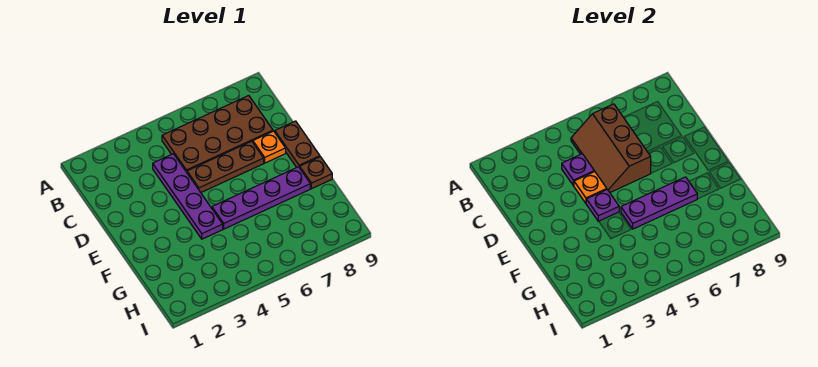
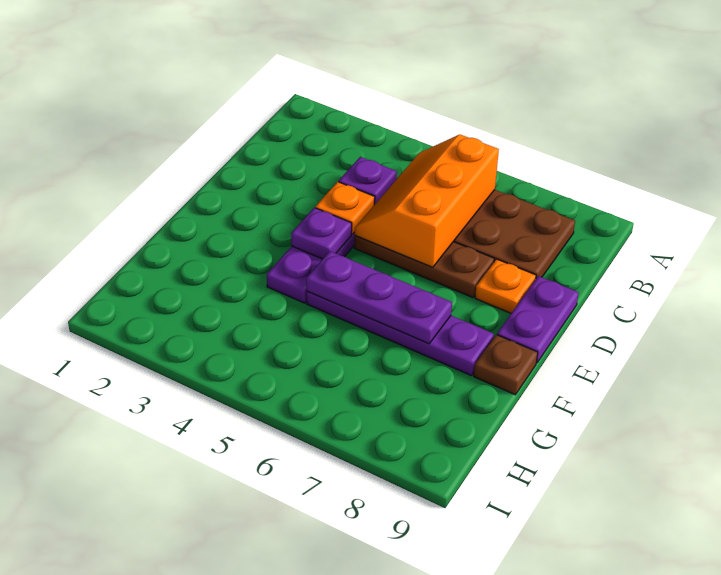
brown slope B5:D6 level 2 top 6 -> orange slope B5:D6 level 2 top 6
brown plate D9:E9 level 1 -> purple plate D9:E9 level 1

